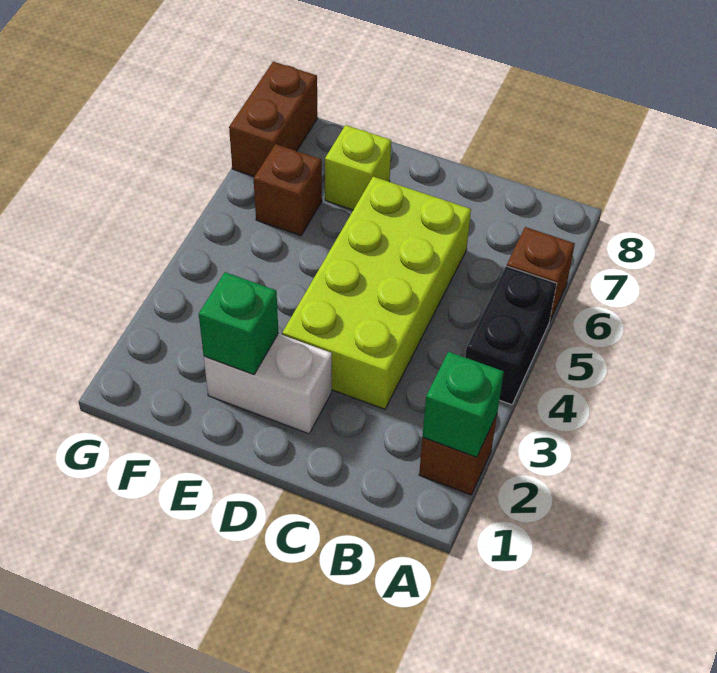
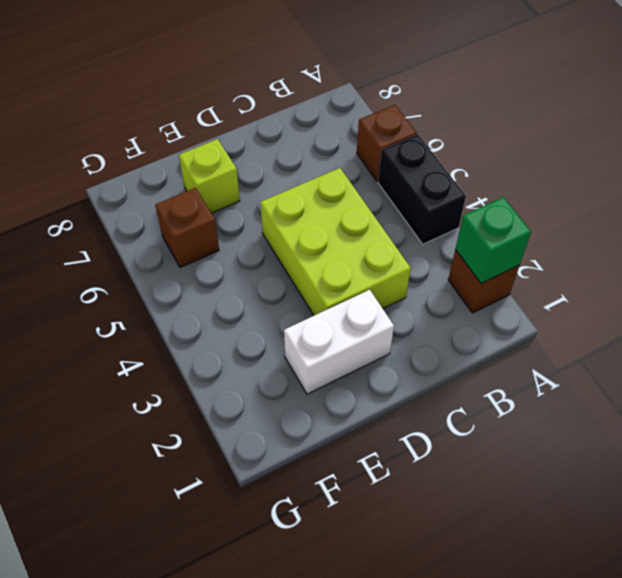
lime brick C3:D6 level 1 -> lime brick C3:D5 level 1
green brick E2 level 2 -> none
brown brick G7:G8 level 1 -> none

